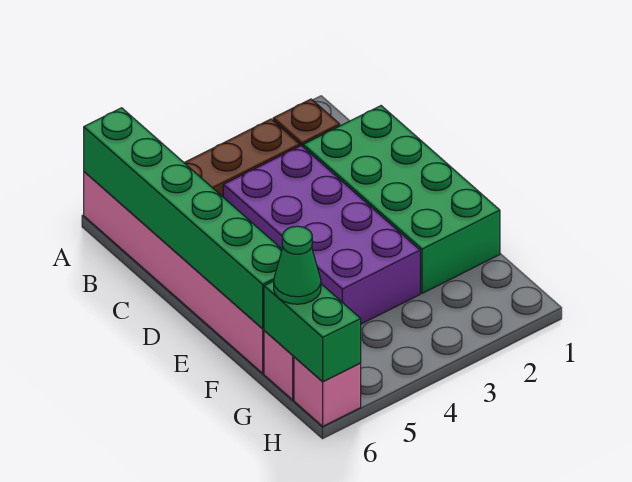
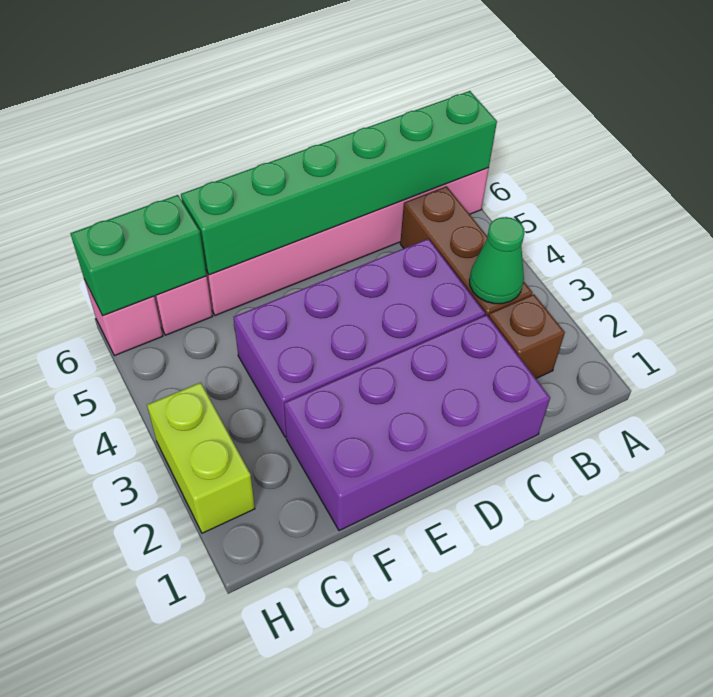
green brick C1:F2 level 1 -> purple brick C1:F2 level 1
green cone G6 level 3 -> green cone B3 level 2
none -> lime brick H2:H3 level 1

